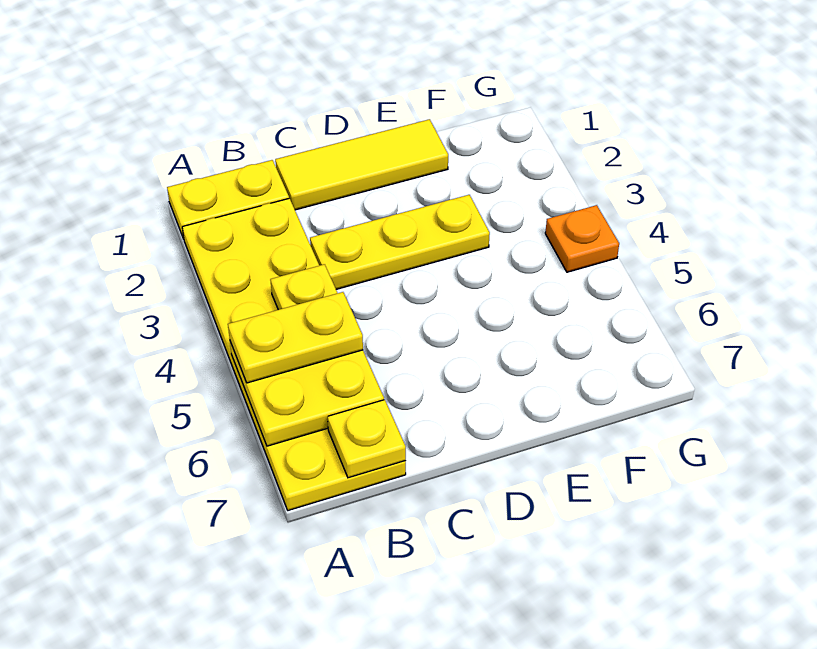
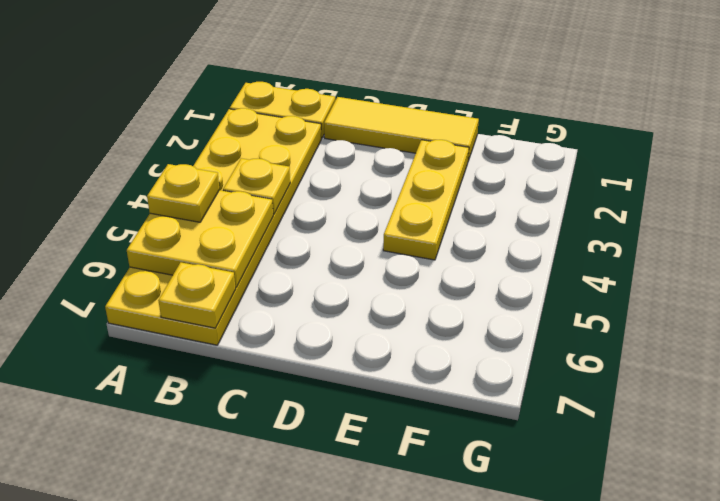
yellow plate A5:B5 level 3 -> yellow plate A5 level 3
yellow plate C3:E3 level 1 -> yellow plate E2:E4 level 1
orange plate G4 level 1 -> none

